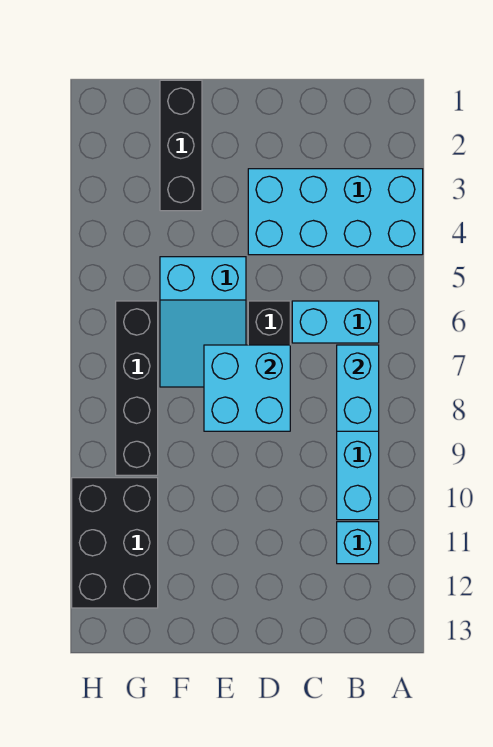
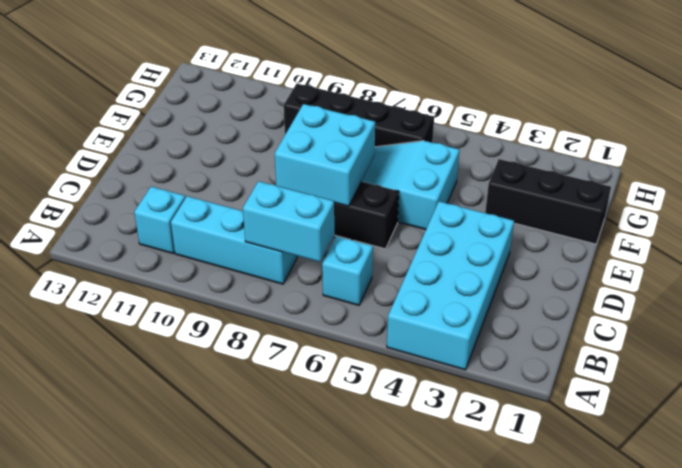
cyan brick B6:C6 level 1 -> cyan brick B6 level 1
black brick G10:H12 level 1 -> none

